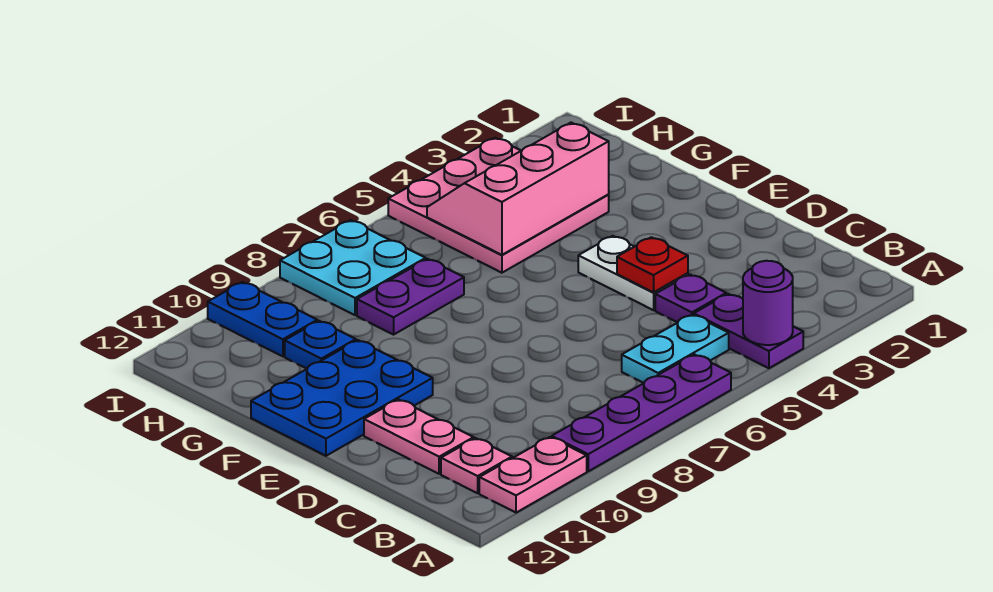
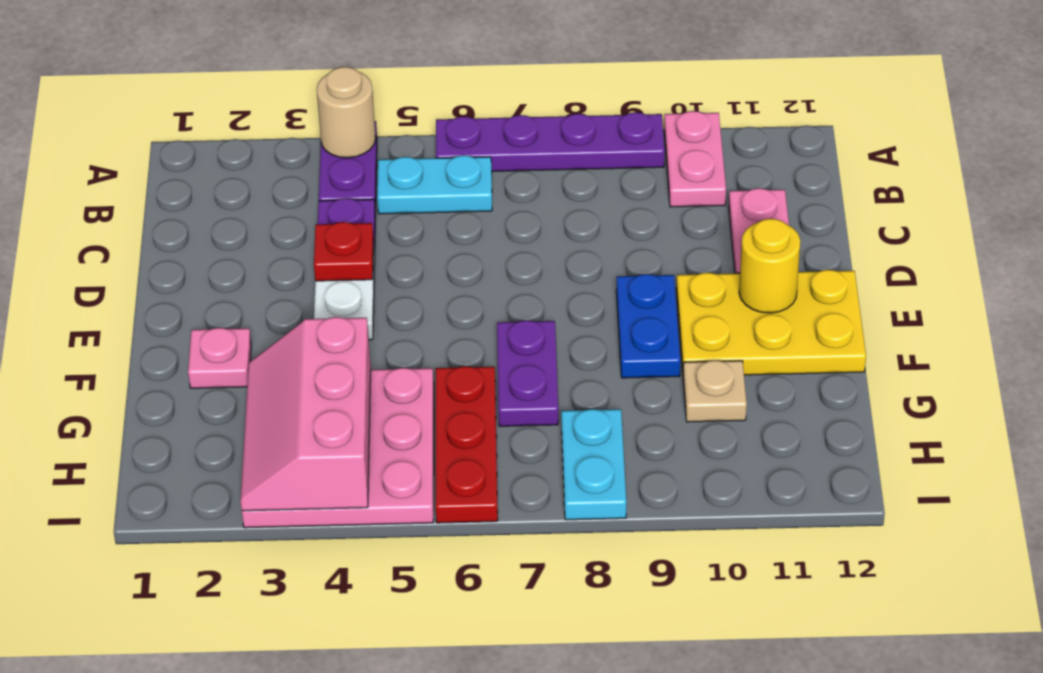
purple round brick A4 level 2 -> tan round brick A4 level 2
pink plate A10:A11 level 1 -> pink plate A10:B10 level 1
pink plate B11 level 1 -> pink plate F2 level 1
blue plate E10:F12 level 1 -> yellow plate E10:F12 level 1
none -> yellow round brick E11 level 2
pink slope G3:H5 level 2 top G -> pink slope G3:I4 level 2 top 4
none -> red plate G6:I6 level 1
purple plate G7:G8 level 1 -> purple plate F7:G7 level 1
blue plate G10 level 1 -> tan plate G10 level 1
cyan plate H7:I8 level 1 -> cyan plate H8:I8 level 1
blue plate H10:I10 level 1 -> blue plate E9:F9 level 1

